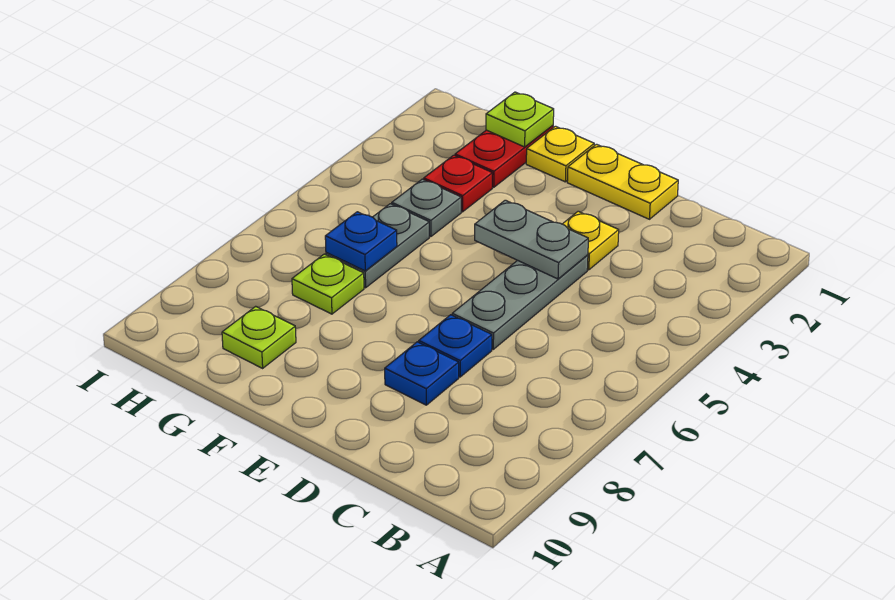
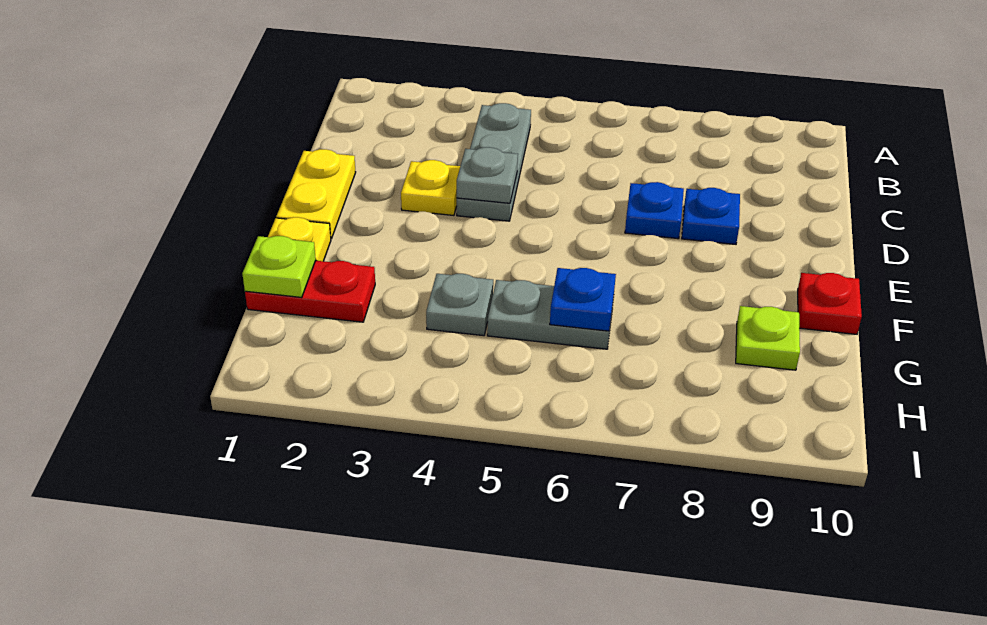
grey plate D4:D6 level 1 -> grey plate B4:D4 level 1
grey plate D4:E4 level 2 -> grey plate D4 level 2
red plate G3 level 1 -> red plate F10 level 1
lime plate G7 level 1 -> none

